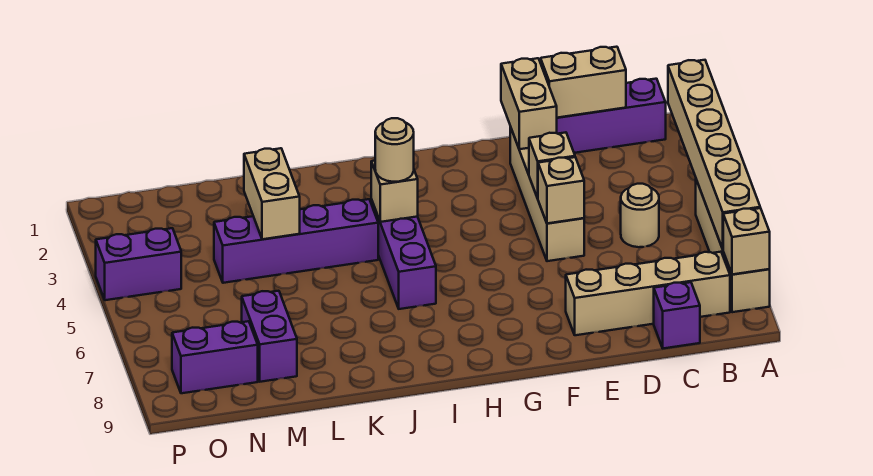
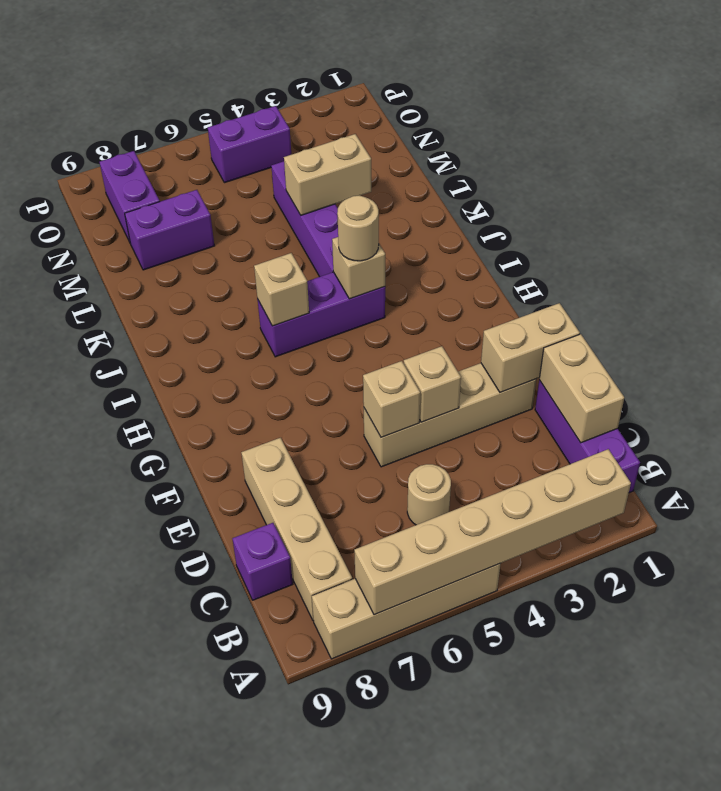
tan brick A8 level 2 -> tan brick I6 level 2
purple brick O4:P4 level 1 -> purple brick O4:O5 level 1

